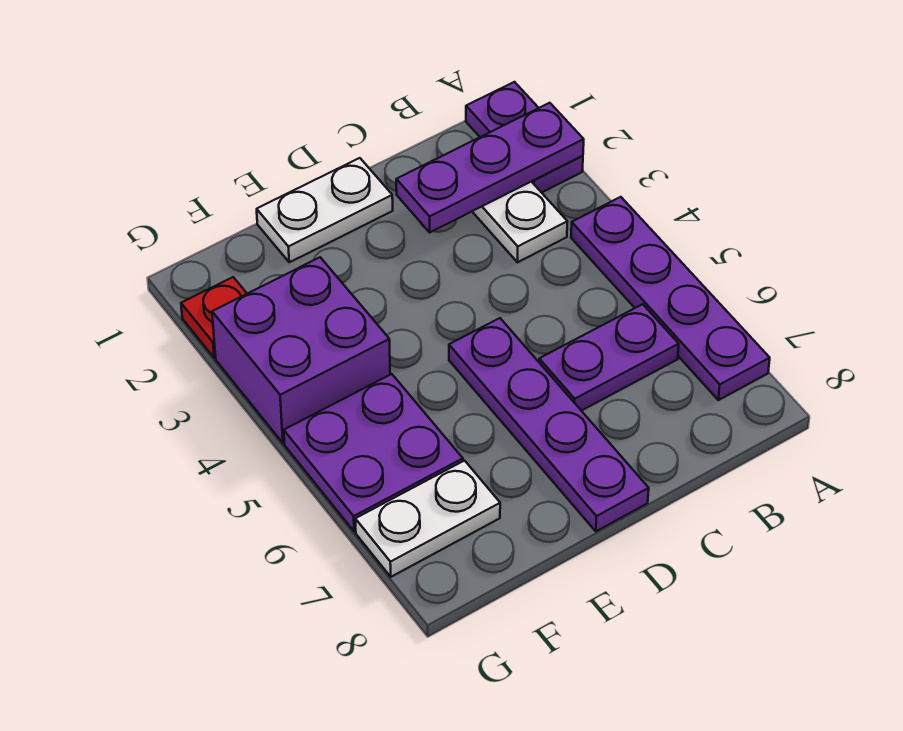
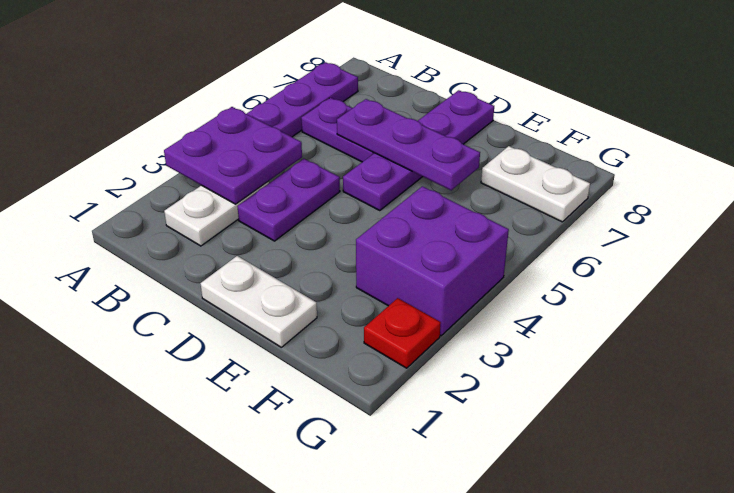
purple plate A1:A2 level 1 -> purple plate C3:C4 level 1
purple plate A2:C2 level 2 -> purple plate C6:E6 level 2
purple plate F5:G6 level 1 -> purple plate A3:B4 level 2

